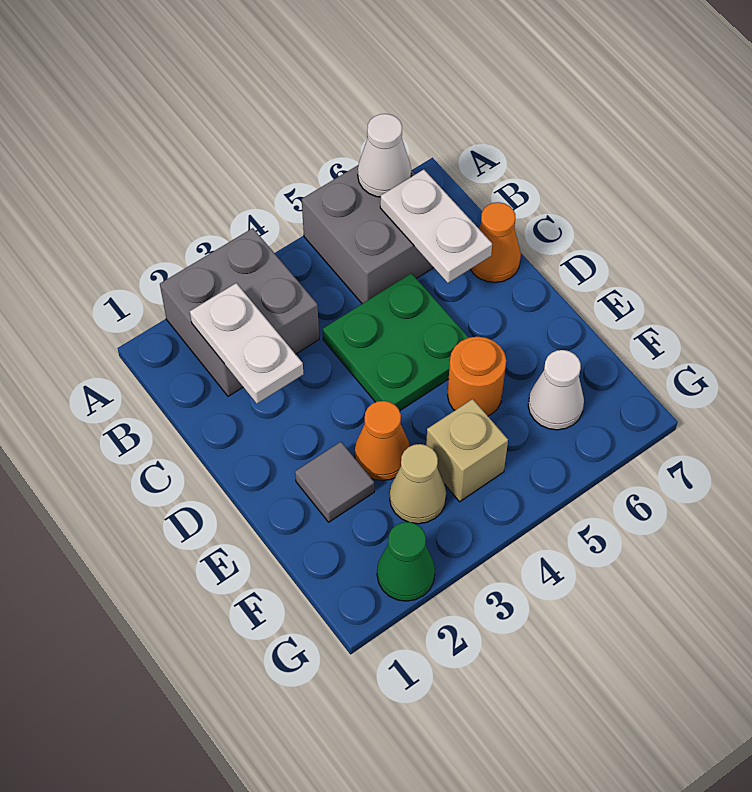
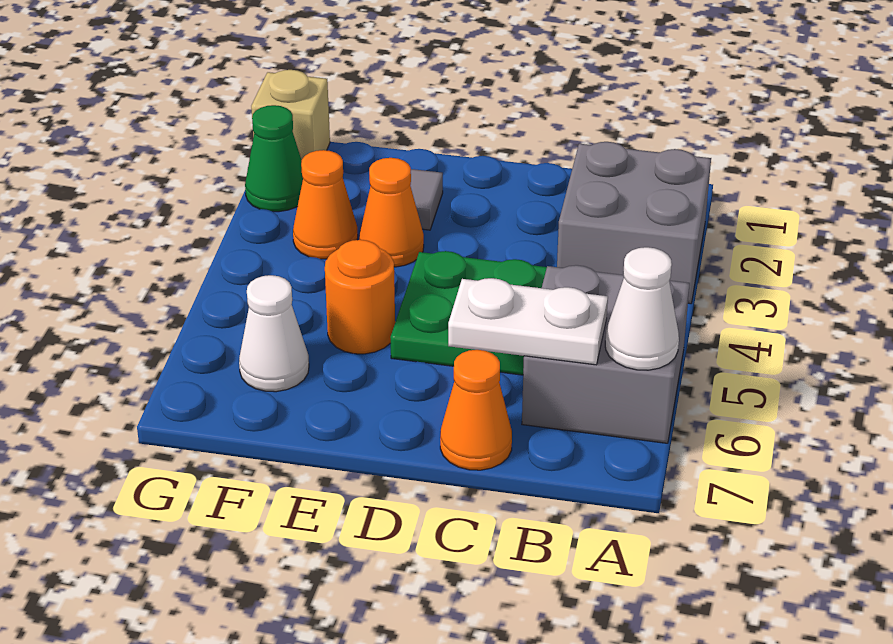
white plate B2:C2 level 2 -> none
tan cone F3 level 1 -> orange cone F3 level 1
tan brick F4 level 1 -> tan brick G1 level 1

